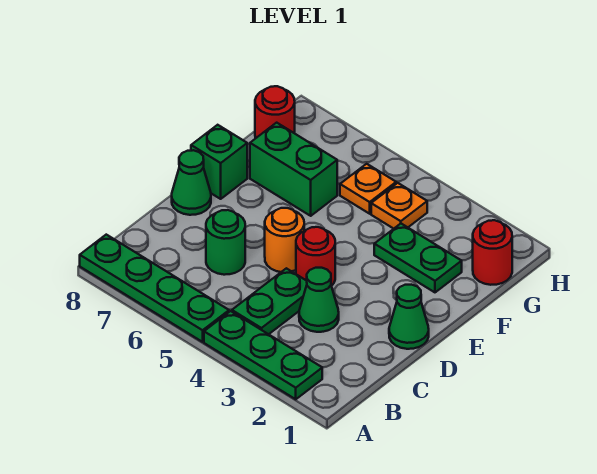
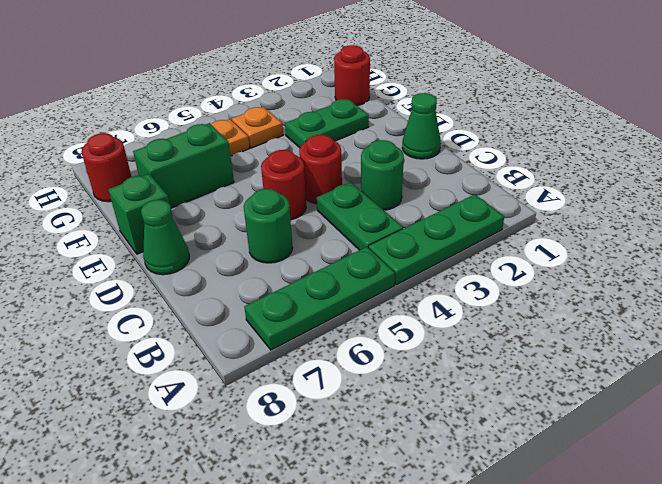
green plate A5:A8 level 1 -> green plate A5:A7 level 1
green cone C3 level 1 -> green round brick C3 level 1
orange round brick D5 level 1 -> red round brick D5 level 1

